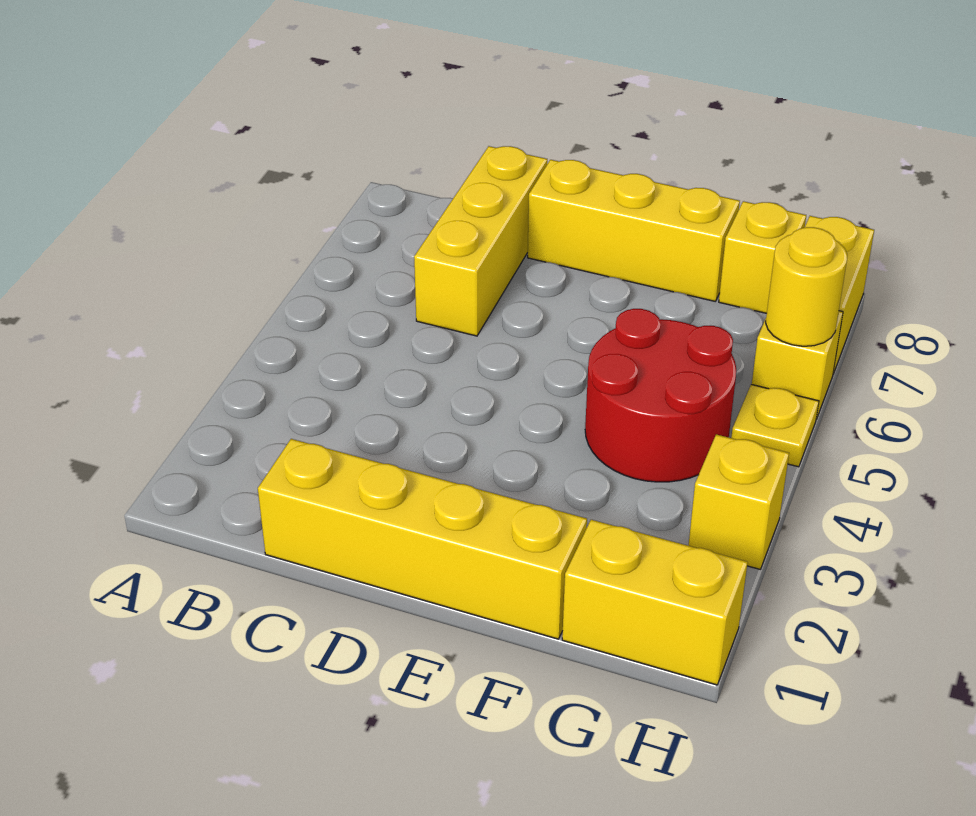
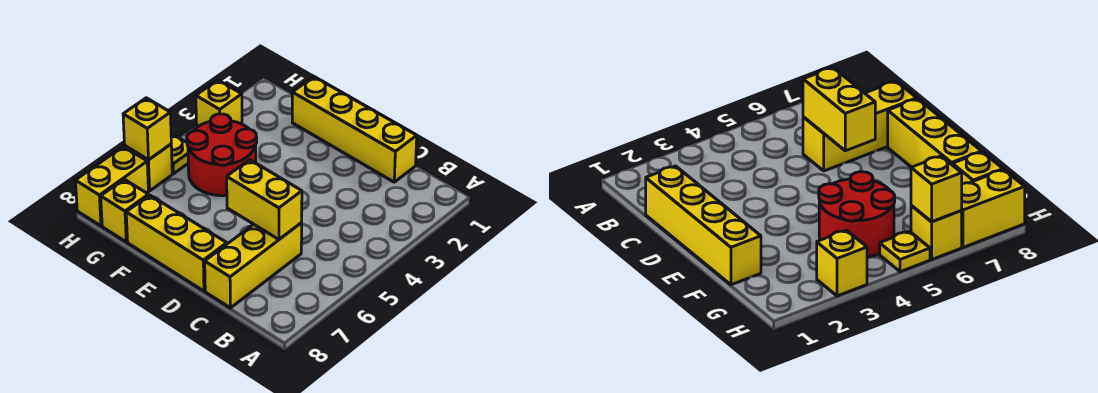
yellow brick G1:H1 level 1 -> yellow brick C6:D6 level 2
yellow round brick H6 level 2 -> yellow brick H6 level 2

